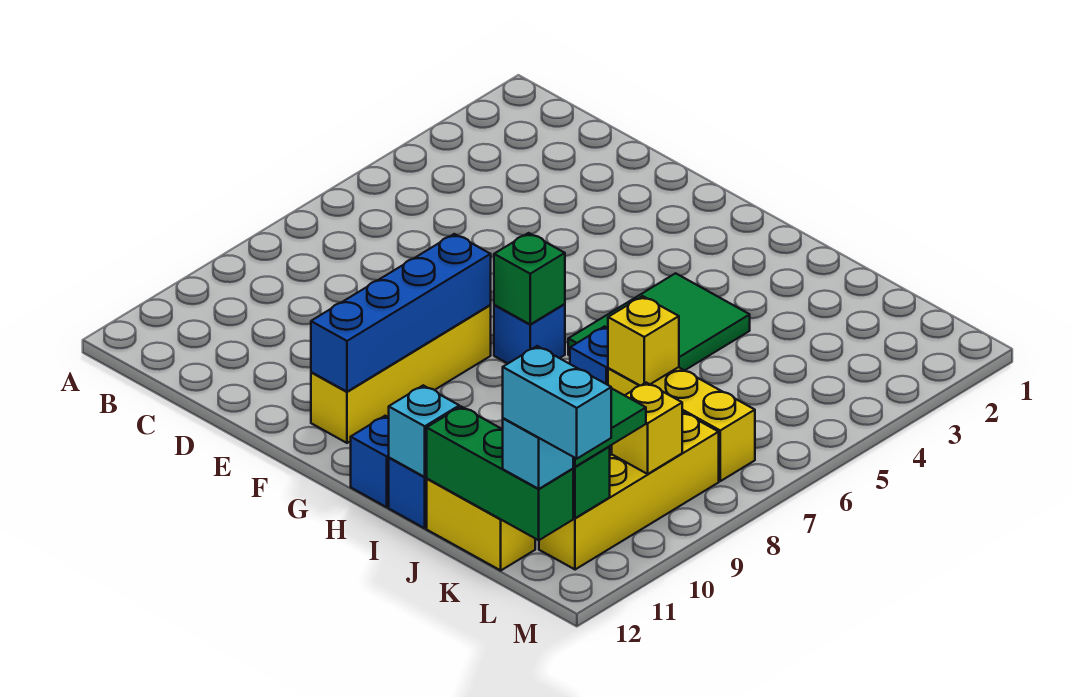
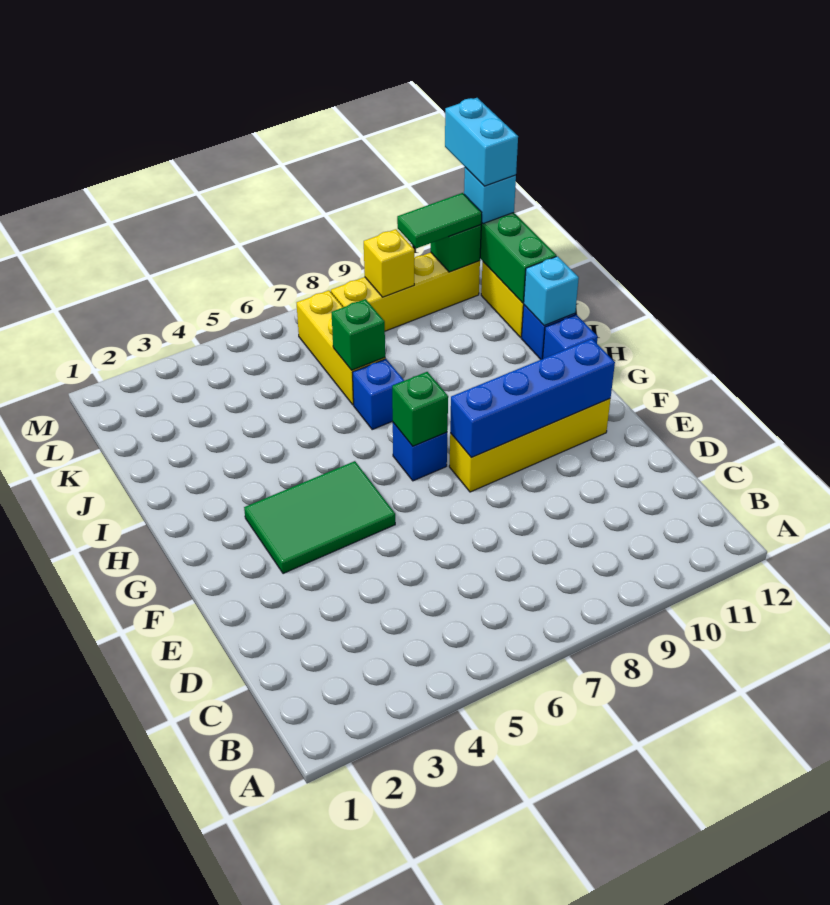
green tile H4:I6 level 1 -> green tile F3:G5 level 1
yellow brick J7 level 2 -> green brick J7 level 2

